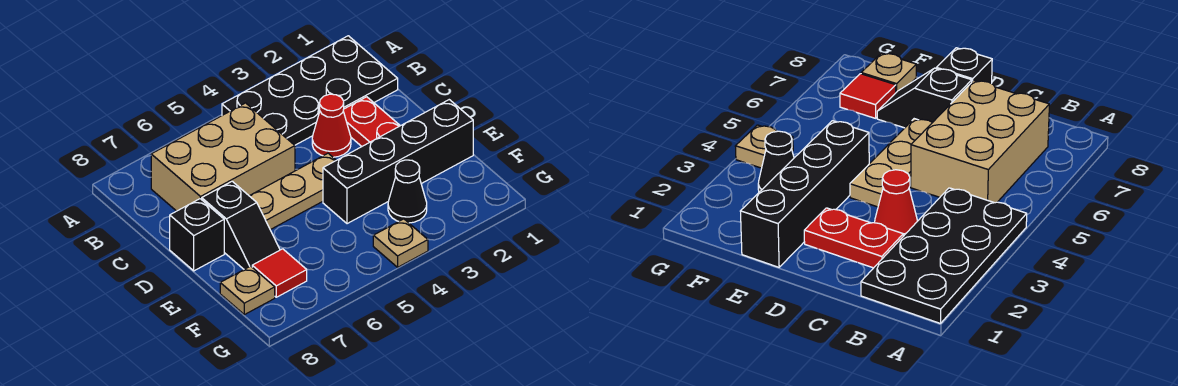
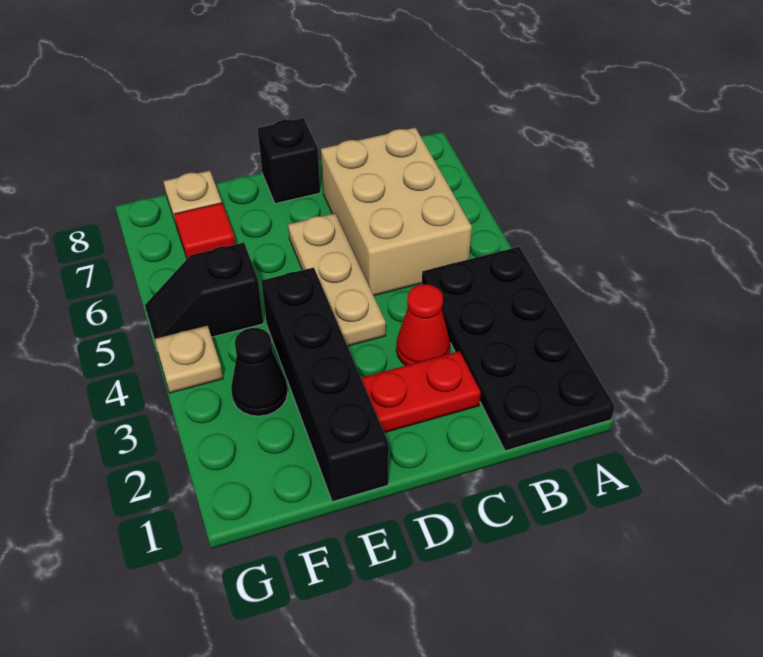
black slope D7:E7 level 1 top D -> black slope F5:G5 level 1 top F

